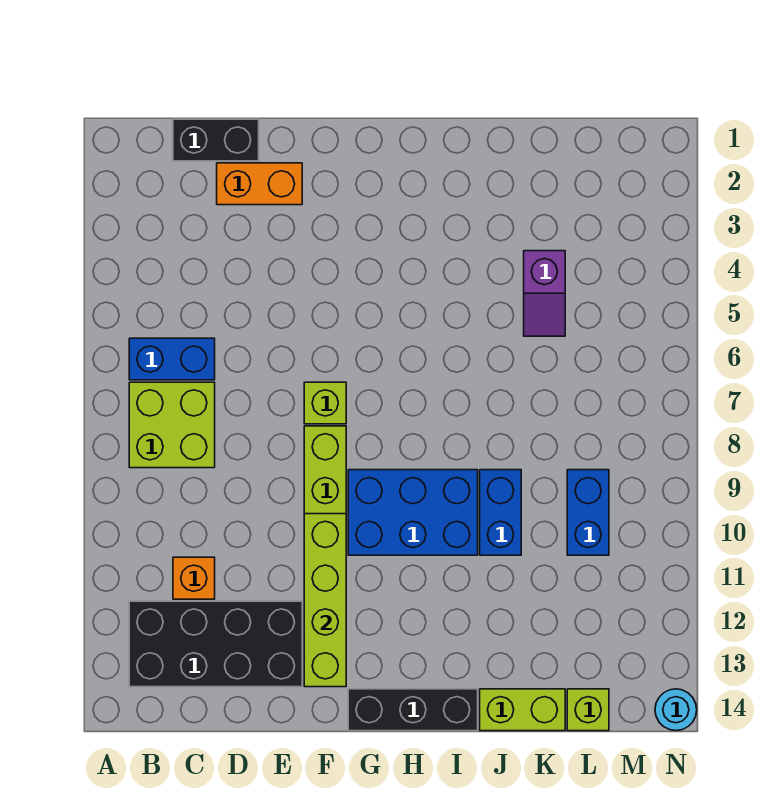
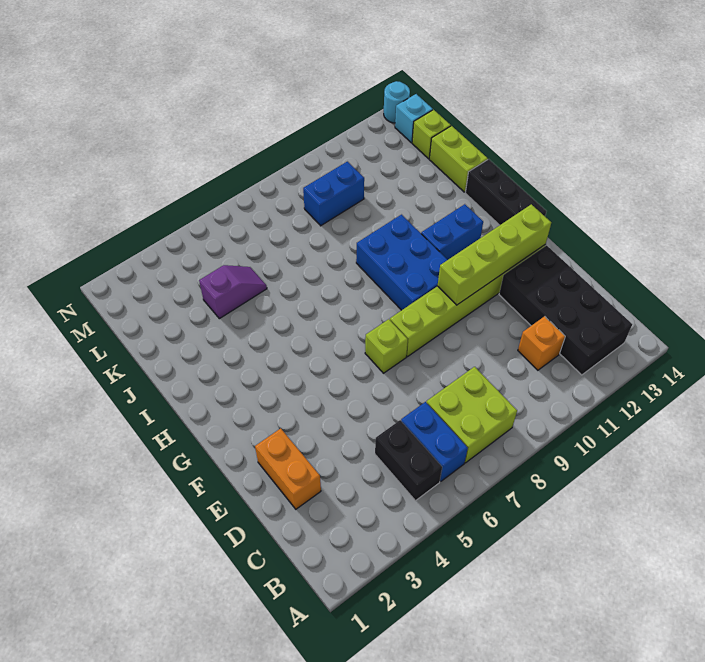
black brick C1:D1 level 1 -> black brick B5:C5 level 1
blue brick J9:J10 level 1 -> blue brick H11:H12 level 1
none -> cyan brick M14 level 1

